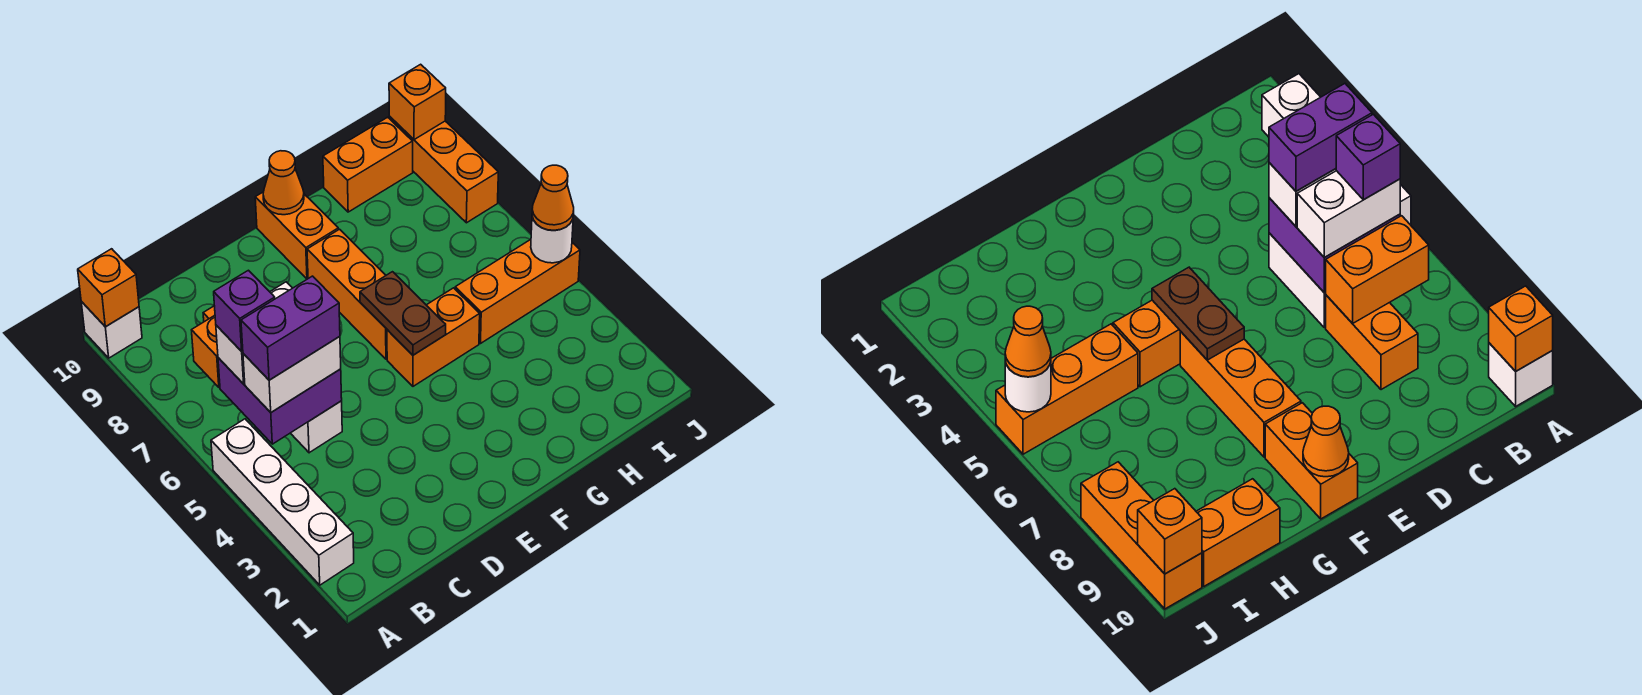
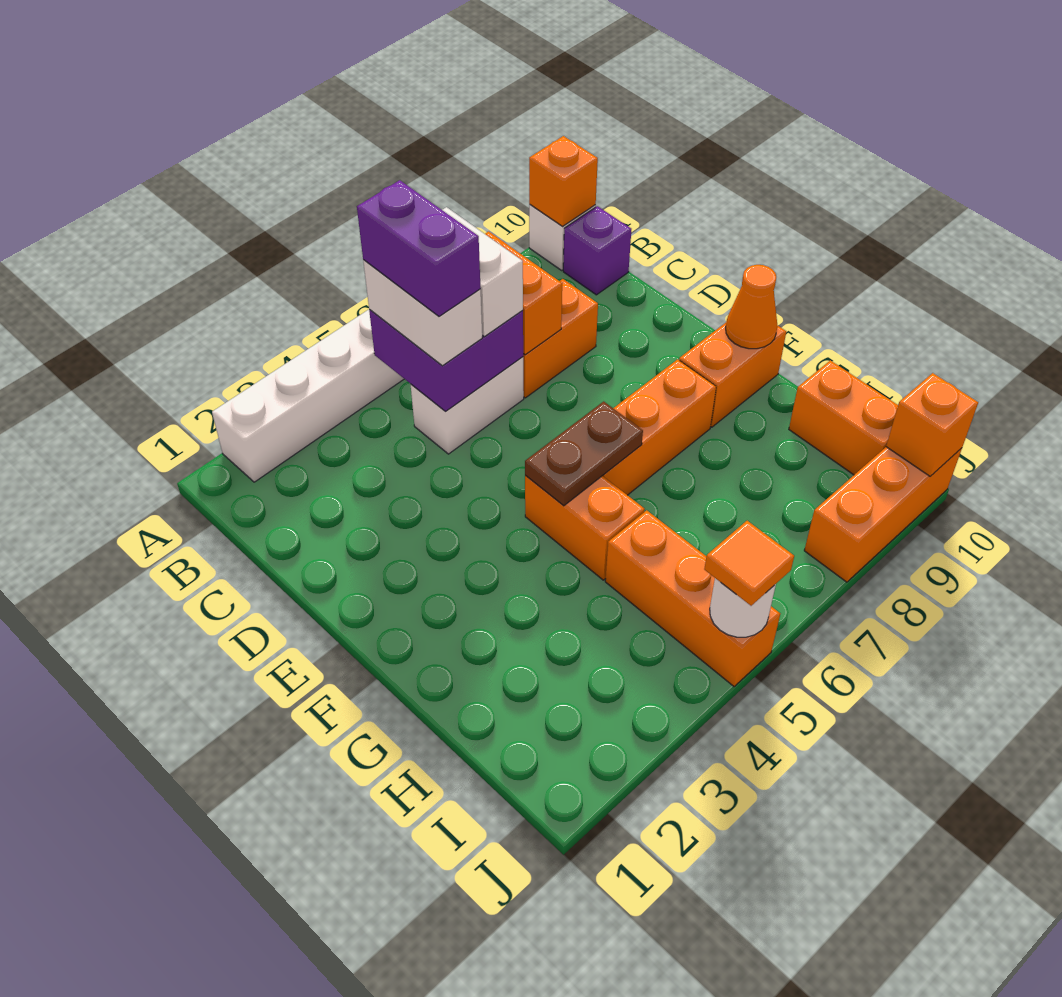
purple brick B6 level 4 -> purple brick B10 level 1
orange cone J5 level 3 -> orange tile J5 level 3

